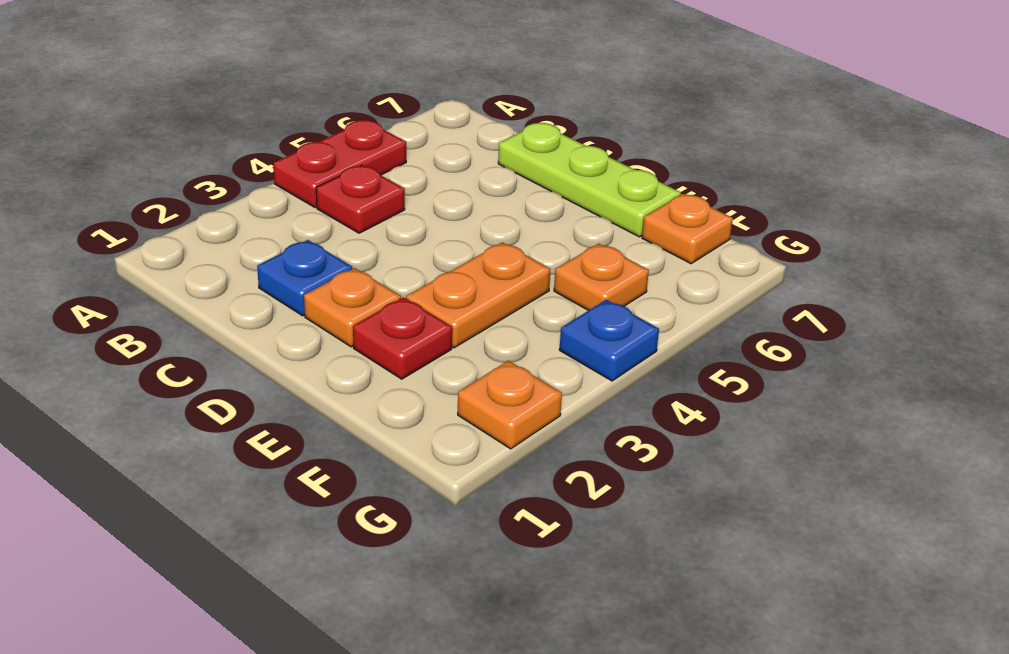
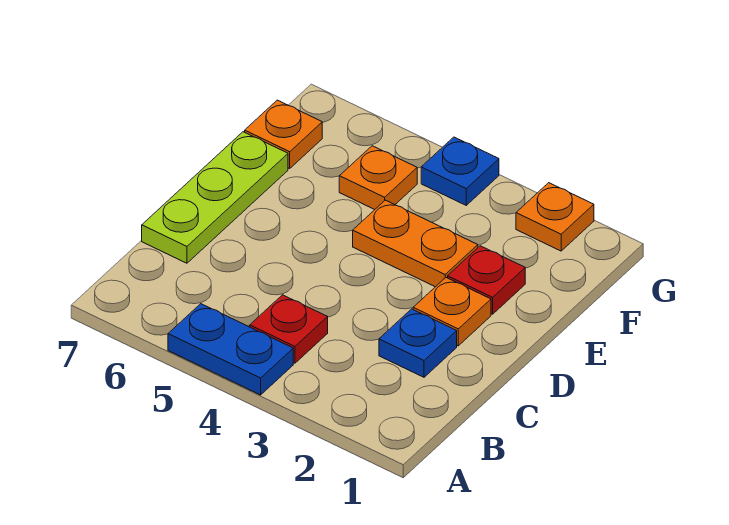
red plate A4:A5 level 1 -> blue plate A4:A5 level 1

